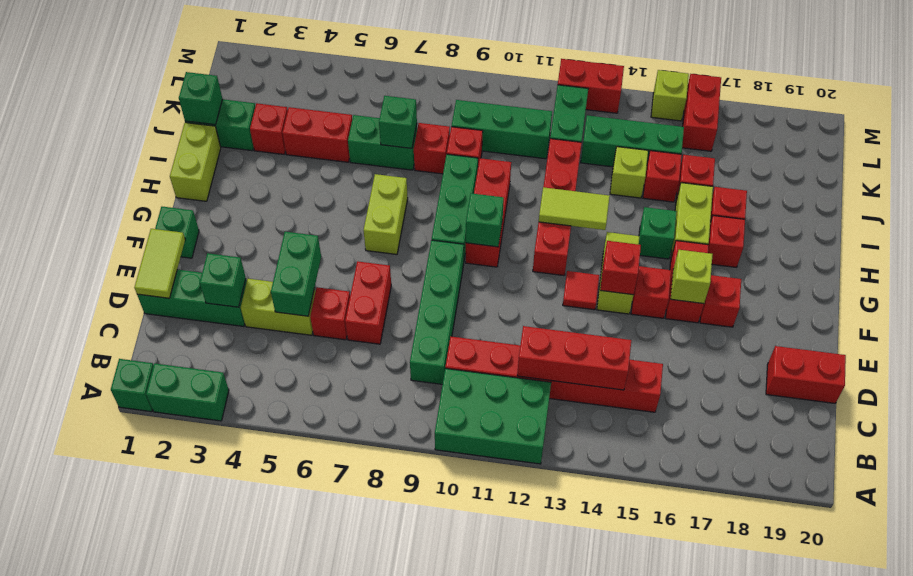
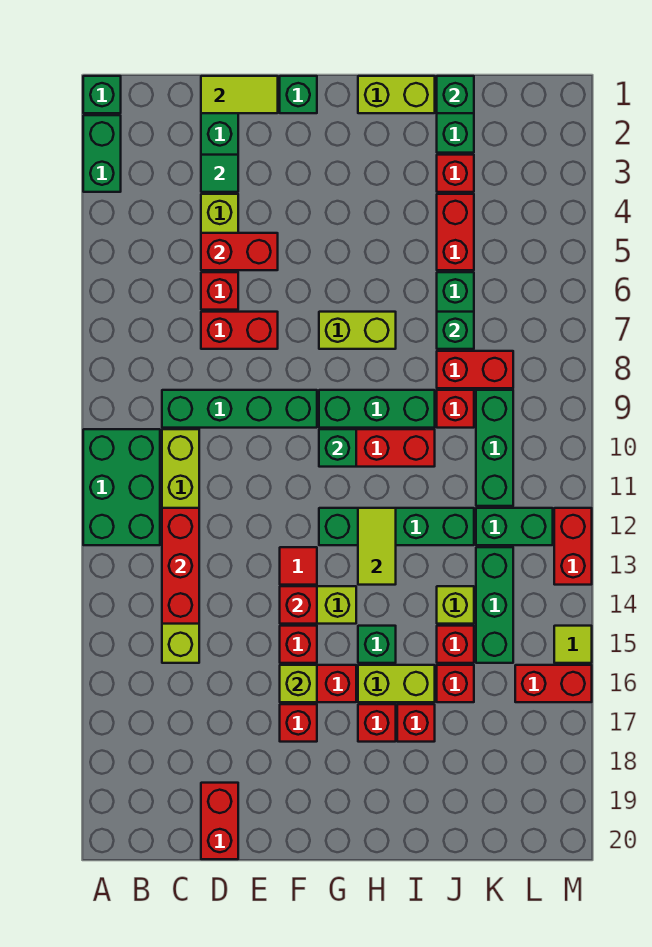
red brick C10:C15 level 1 -> lime brick C10:C15 level 1
green brick D3 level 2 -> green tile D3 level 2
green brick D5:E5 level 2 -> red brick D5:E5 level 2
red brick G12:J12 level 1 -> green brick G12:J12 level 1
red brick J8 level 1 -> red brick J8:K8 level 1
lime brick M15 level 1 -> lime tile M15 level 1

